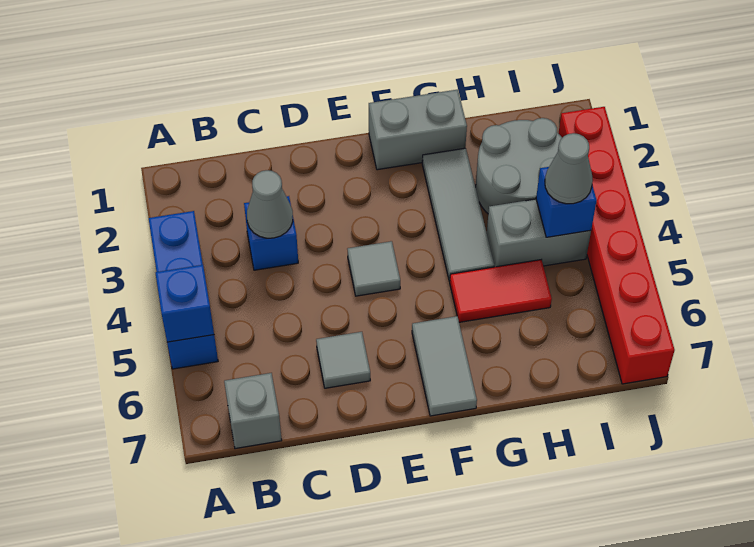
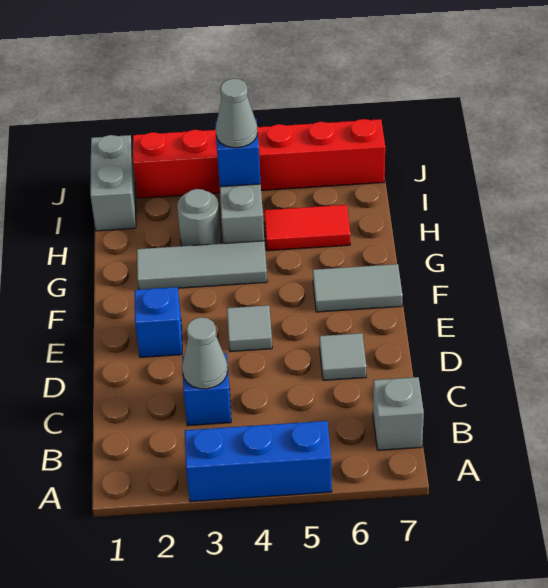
blue brick A5 level 2 -> blue brick E2 level 1
grey brick F1:G1 level 1 -> grey brick I1:J1 level 1
red tile G5:H5 level 1 -> red tile H5:H6 level 1
grey round brick H2:I3 level 1 -> grey round brick H3 level 1

